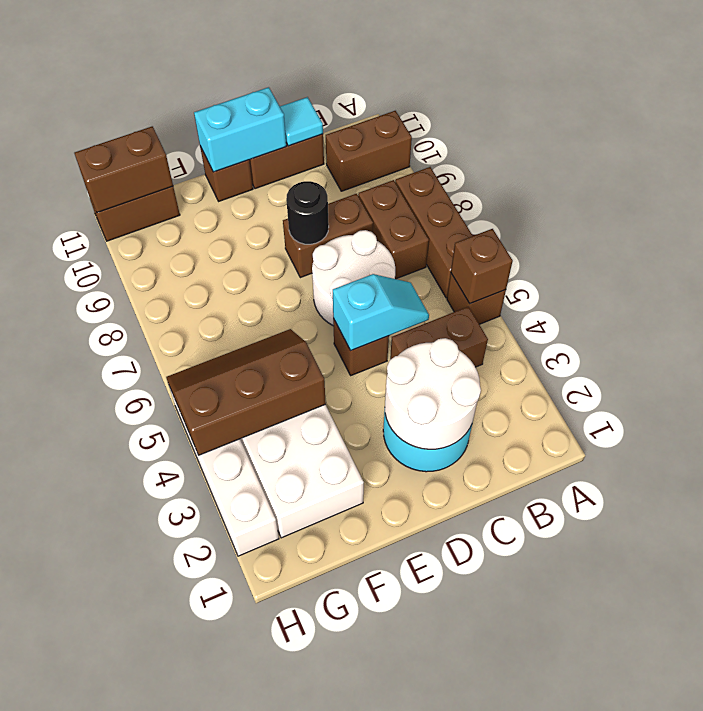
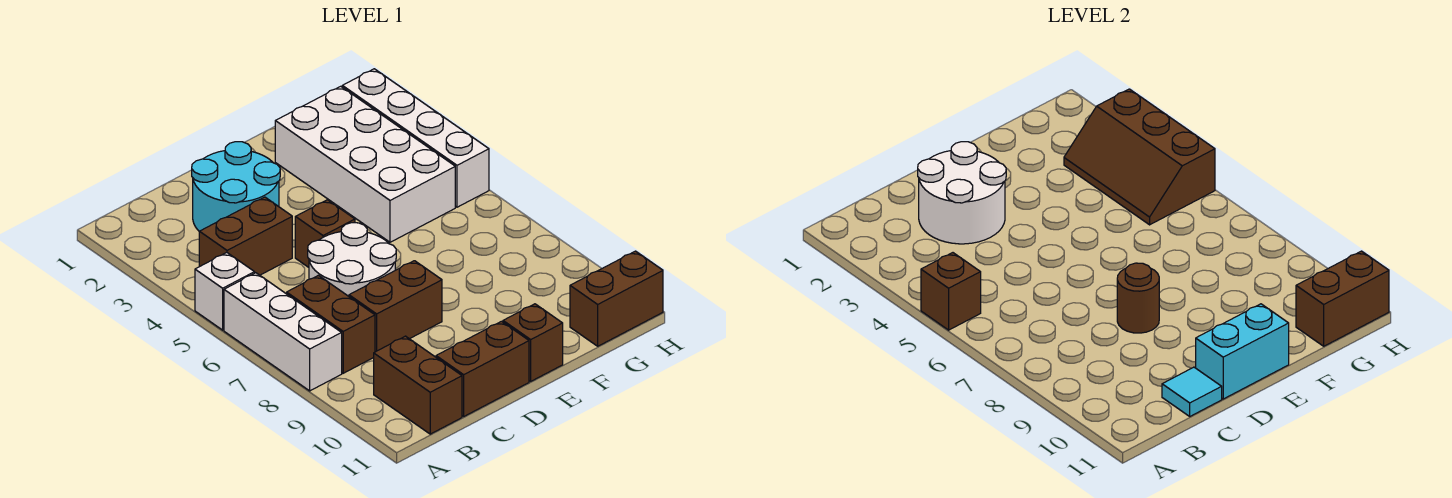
brown brick A5 level 1 -> white brick A5 level 1
brown brick A6:A8 level 1 -> white brick A6:A8 level 1
brown brick A10:B10 level 1 -> brown brick B10:B11 level 1
cyan slope C5:D5 level 2 top D -> none
black round brick D8 level 2 -> brown round brick D8 level 2
brown slope F4:H5 level 2 top 4 -> brown slope G3:H5 level 2 top H

